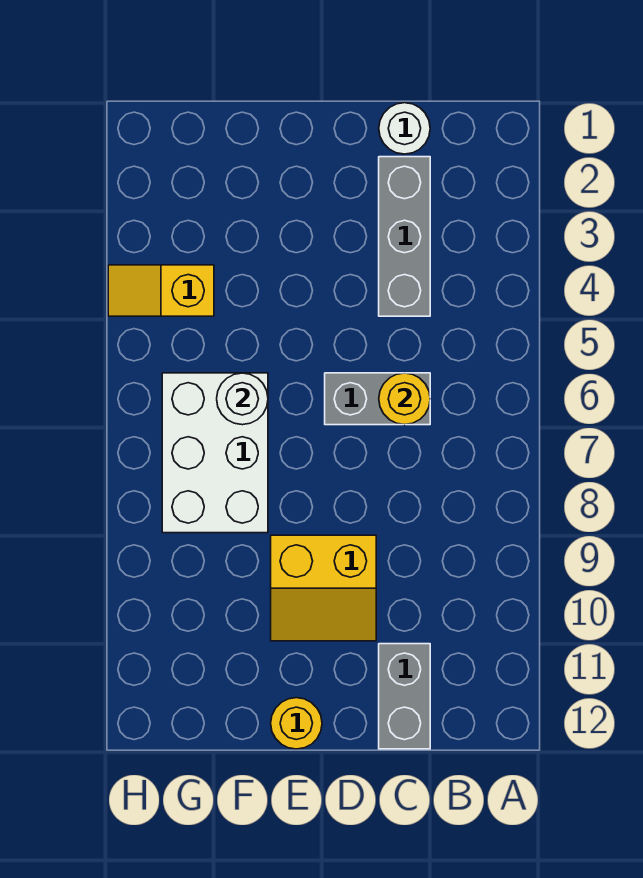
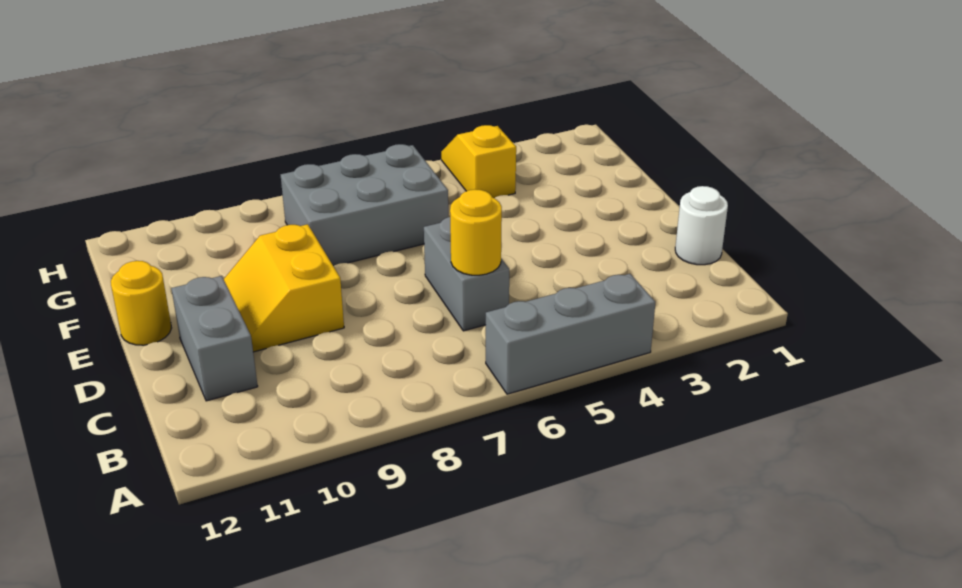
grey brick C2:C4 level 1 -> grey brick A4:A6 level 1
grey brick C11:C12 level 1 -> grey brick C11:D11 level 1
white brick F6:G8 level 1 -> grey brick F6:G8 level 1
white round brick F6 level 2 -> none

